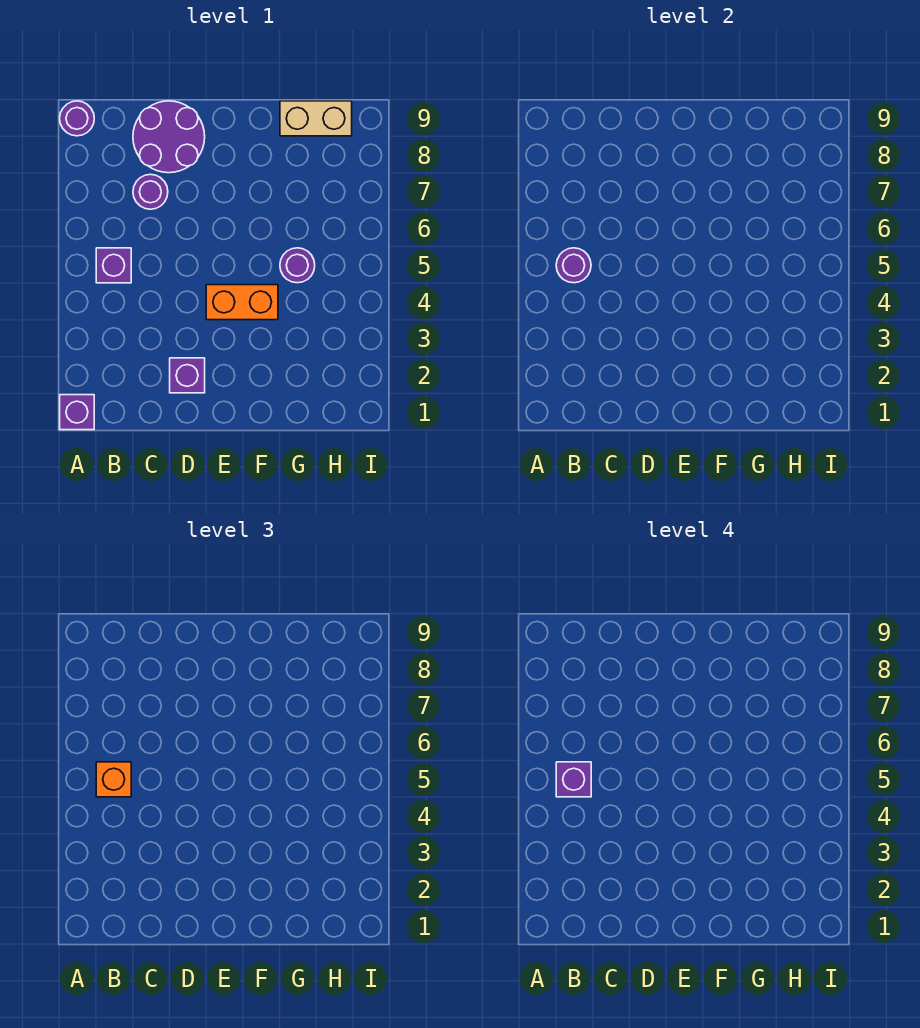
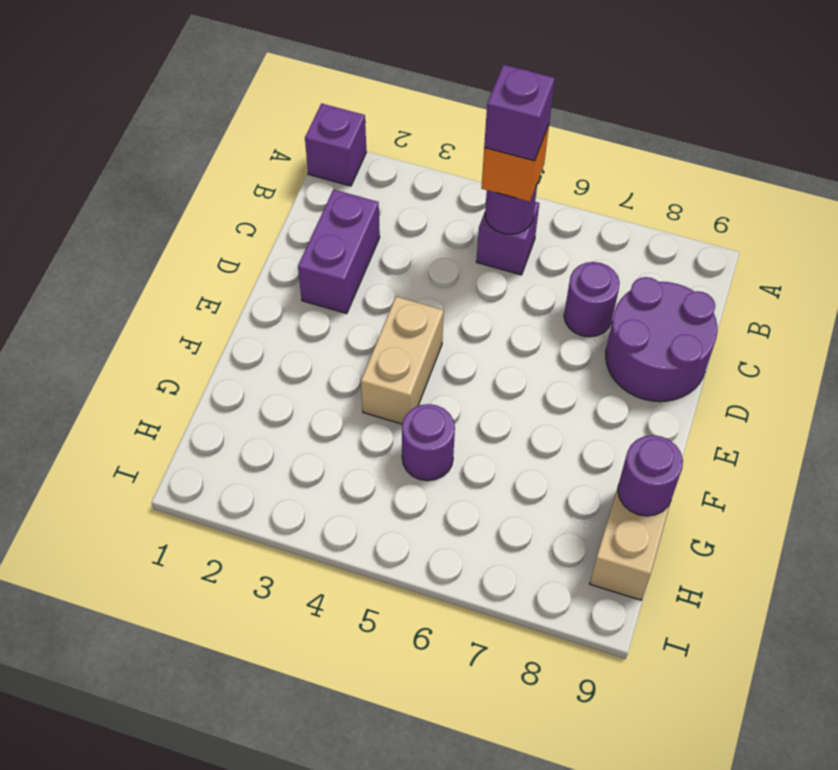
purple round brick A9 level 1 -> purple round brick G9 level 2
purple brick D2 level 1 -> purple brick C2:D2 level 1
orange brick E4:F4 level 1 -> tan brick E4:F4 level 1

